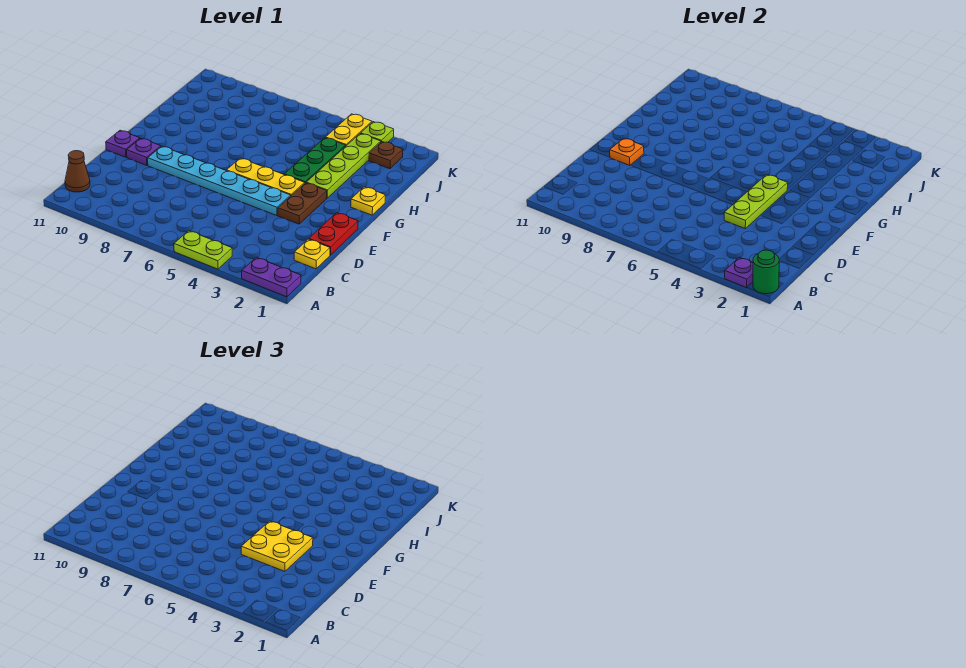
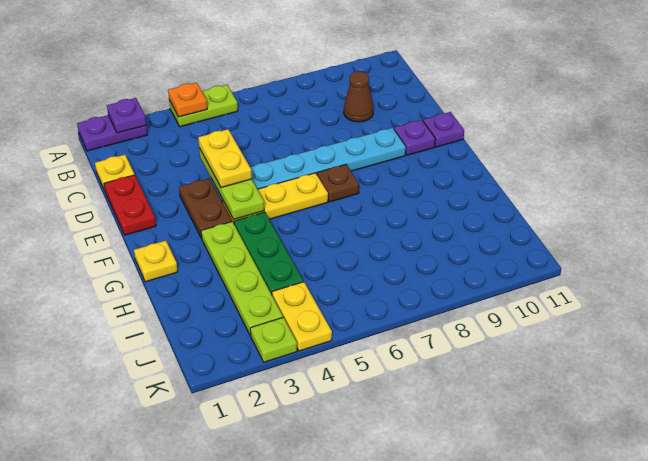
green round brick A1 level 2 -> none
brown cone B11 level 1 -> brown cone C9 level 1
yellow plate D3:E4 level 3 -> yellow plate D4:E4 level 3
orange plate E10 level 2 -> orange plate A4 level 2
brown plate J2 level 1 -> brown plate F7 level 1

